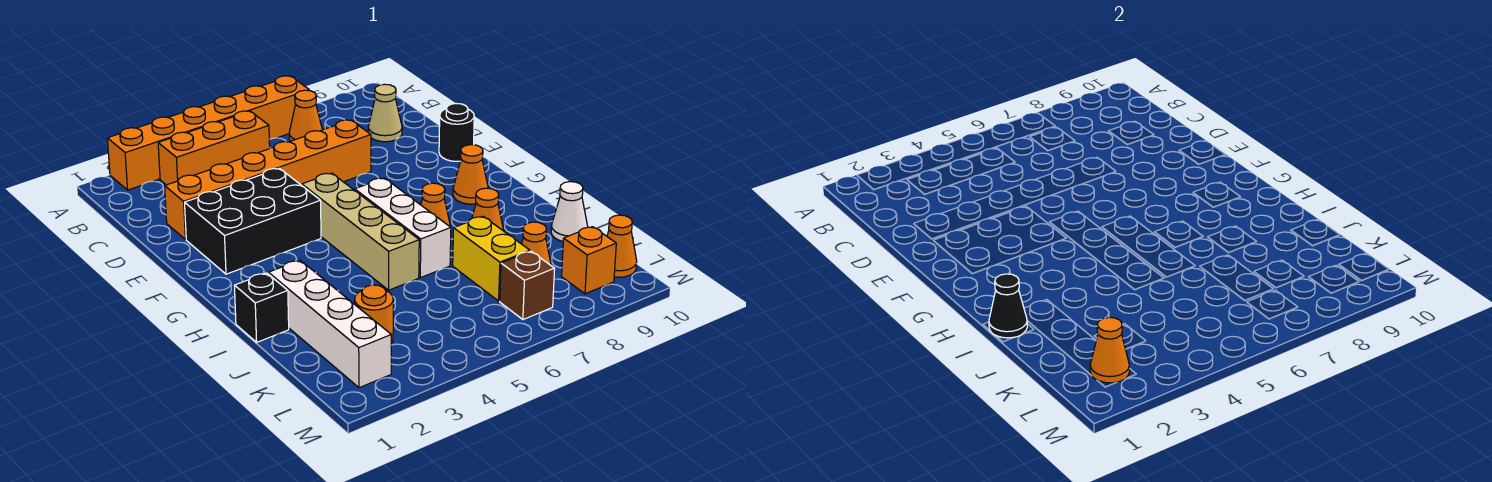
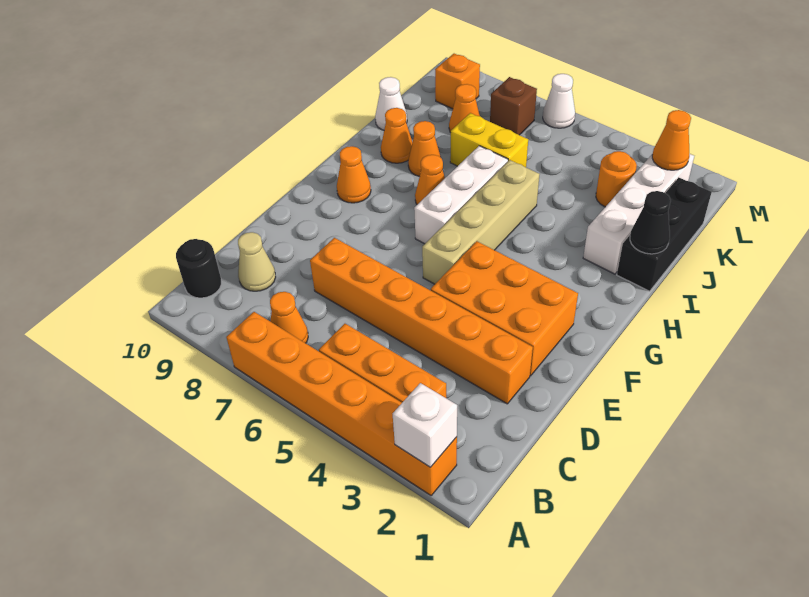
none -> white brick A2 level 2
black brick E2:F4 level 1 -> orange brick E2:F4 level 1
black round brick E10 level 1 -> black round brick B10 level 1
black brick I1 level 1 -> black brick I1:K1 level 1
yellow brick J7:K7 level 1 -> yellow brick J6:J7 level 1
orange cone L10 level 1 -> orange cone I9 level 1
none -> white cone M6 level 1

